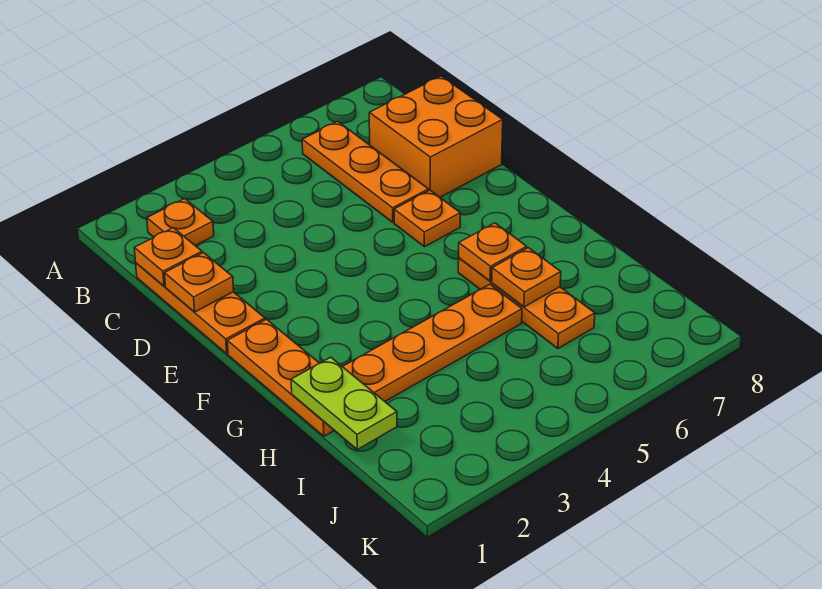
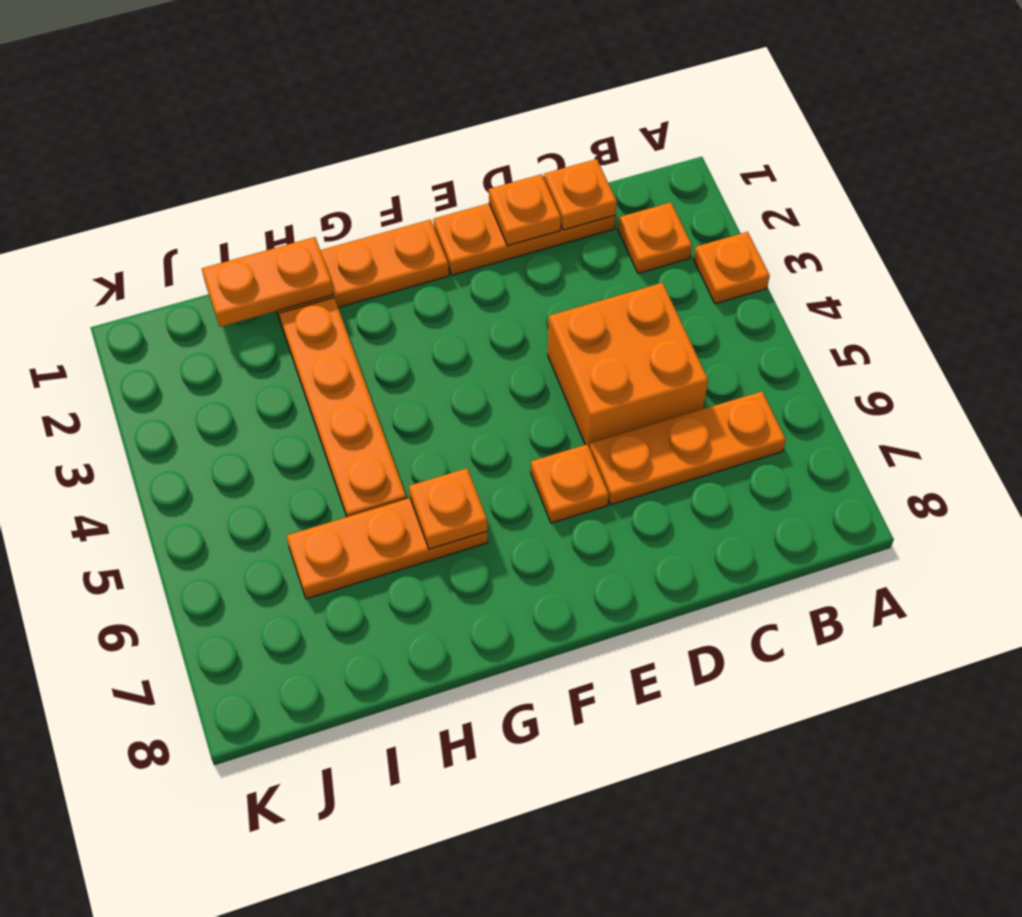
orange brick C7:D8 level 1 -> orange brick C4:D5 level 1
lime plate H1:I1 level 2 -> orange plate H1:I1 level 2
orange plate H6 level 2 -> orange plate A3 level 1

